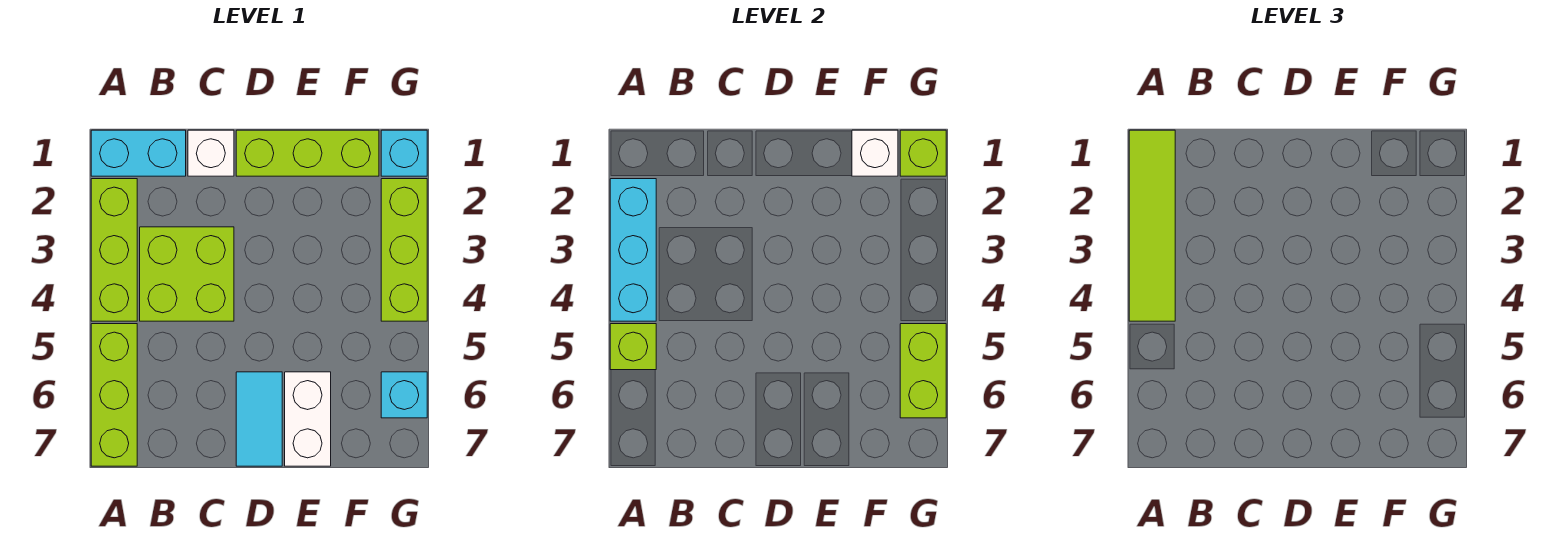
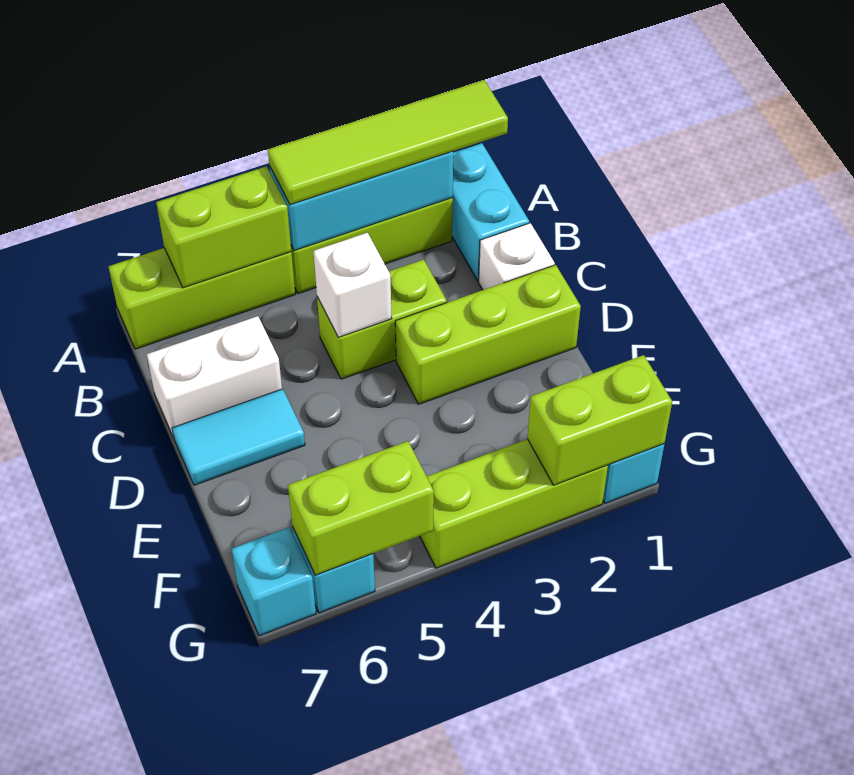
lime brick A5 level 2 -> lime brick A5:A6 level 2
lime brick B3:C4 level 1 -> lime brick C3:C4 level 1
lime brick D1:F1 level 1 -> lime brick D1:D3 level 1
white brick E6:E7 level 1 -> white brick C6:C7 level 1
white brick F1 level 2 -> white brick C4 level 2
lime brick G1 level 2 -> lime brick G1:G2 level 2
none -> cyan brick G7 level 1

